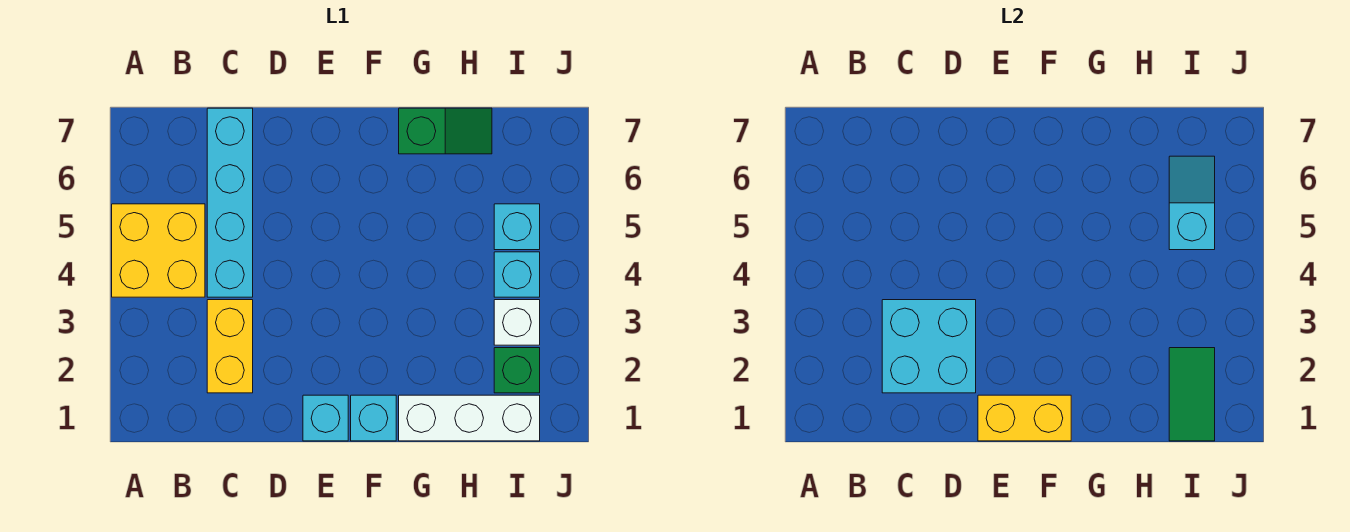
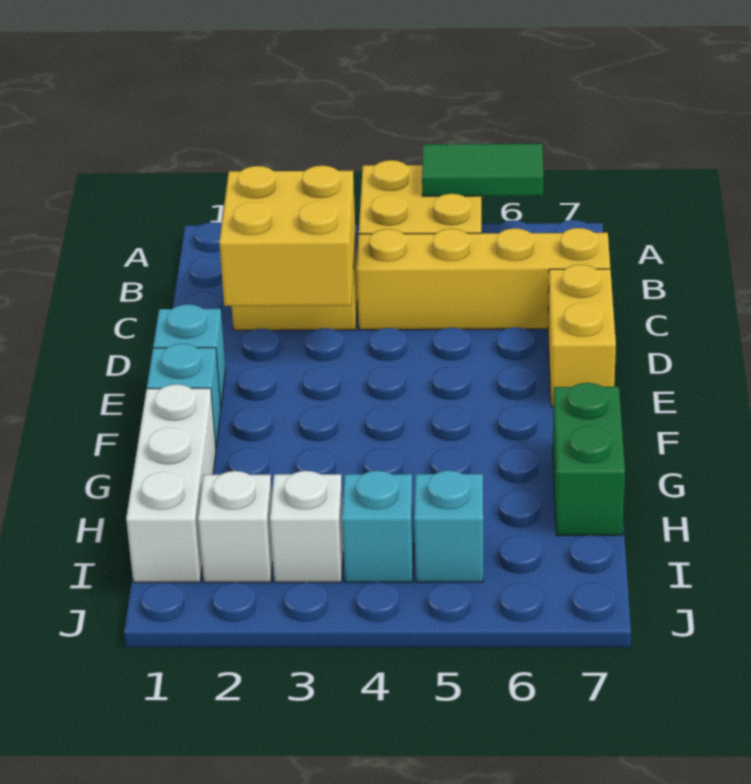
cyan brick C2:D3 level 2 -> yellow brick C2:D3 level 2
cyan brick C4:C7 level 1 -> yellow brick C4:C7 level 1
yellow brick E1:F1 level 2 -> yellow brick D7:E7 level 1
green slope G7:H7 level 1 top G -> green brick G7:H7 level 1
green tile I1:I2 level 2 -> green tile A5:A6 level 2
green brick I2 level 1 -> white brick I2 level 1
cyan slope I5:I6 level 2 top 5 -> none

